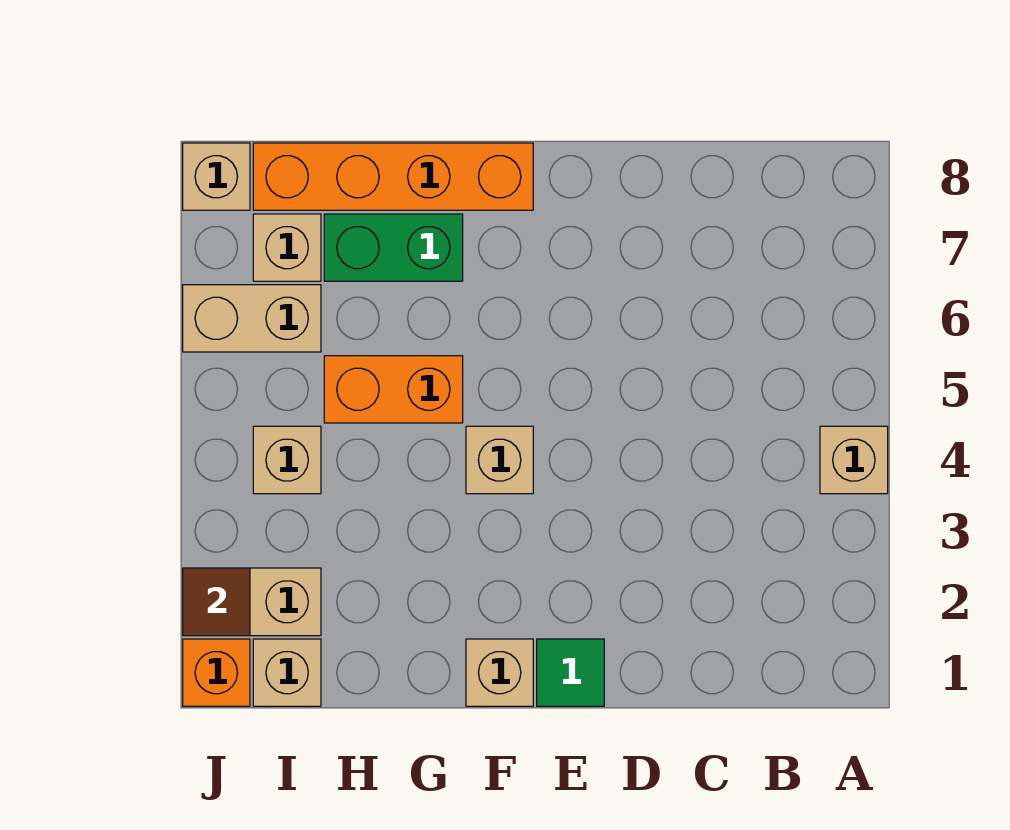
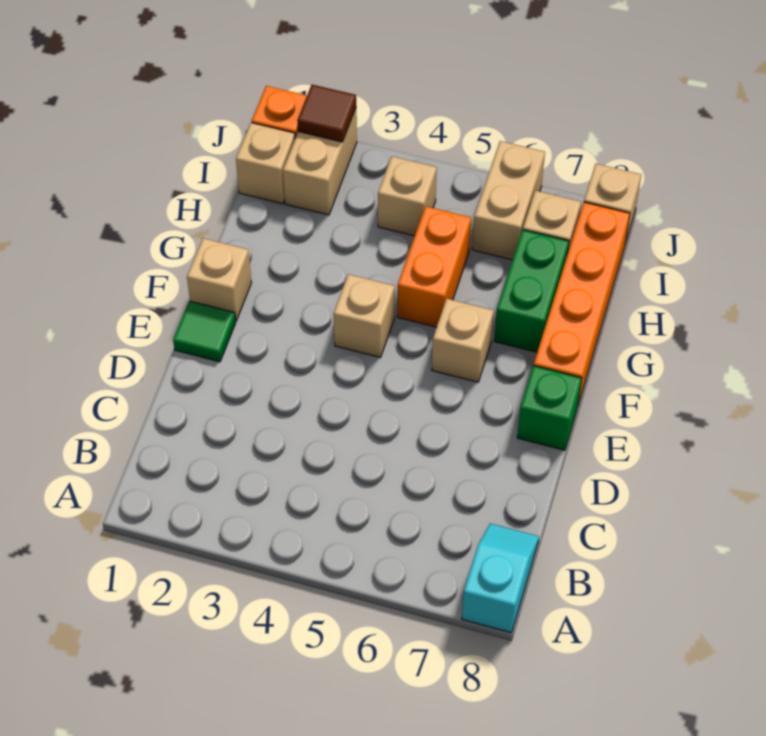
tan brick A4 level 1 -> tan brick F6 level 1
none -> cyan slope A8:B8 level 1 top A
none -> green brick E8 level 1

